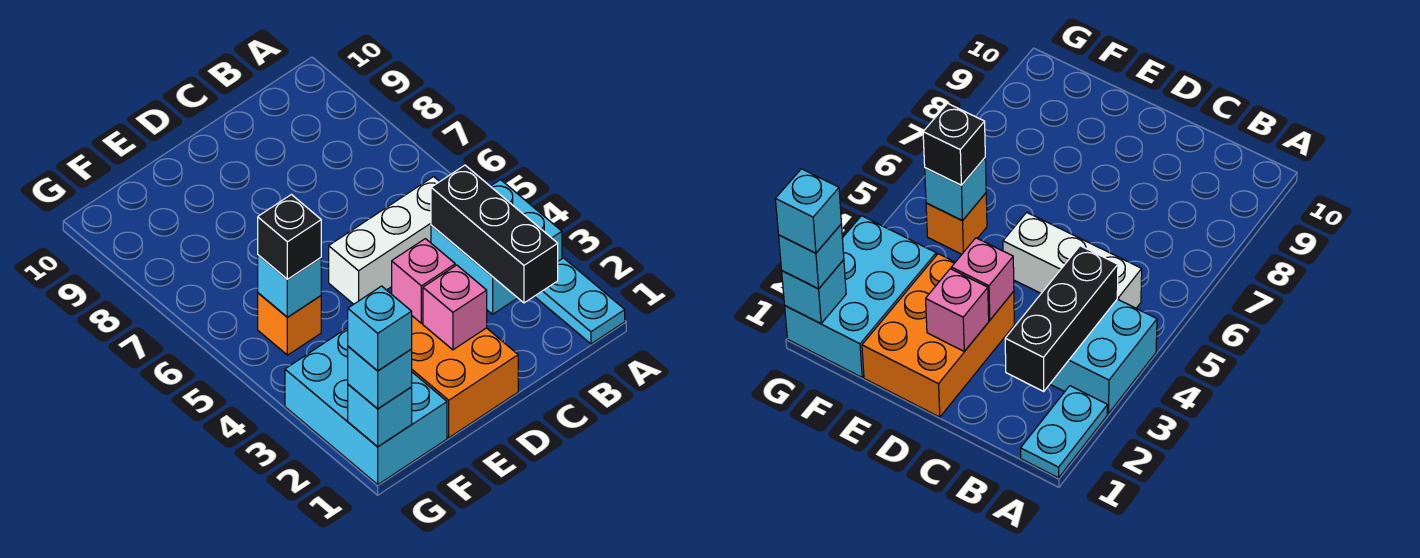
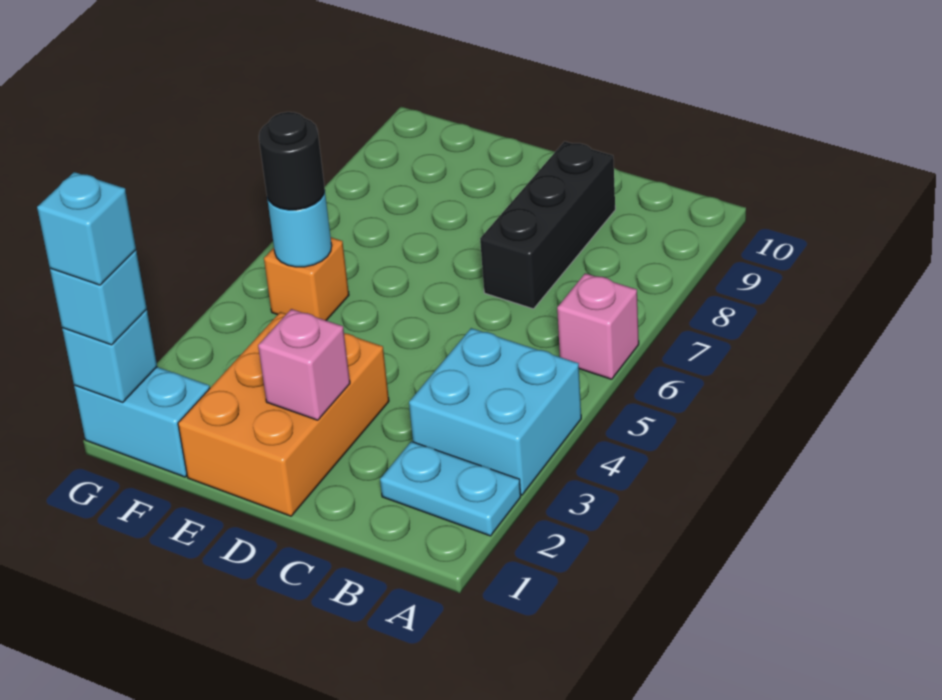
cyan plate A1:A2 level 1 -> cyan plate A2:B2 level 1
black brick B2:B4 level 2 -> black brick C7:C9 level 1
white brick B5:D5 level 1 -> none
pink brick D3 level 2 -> pink brick A6 level 1
cyan brick F1:G3 level 1 -> cyan brick F1:G1 level 1
cyan brick F5 level 2 -> cyan round brick F5 level 2
black brick F5 level 3 -> black round brick F5 level 3

